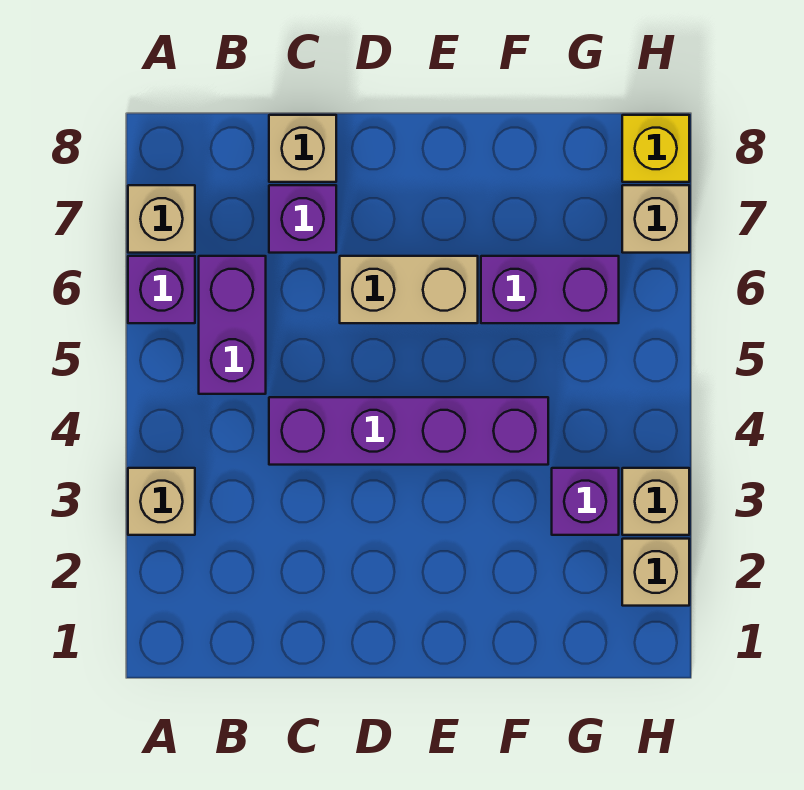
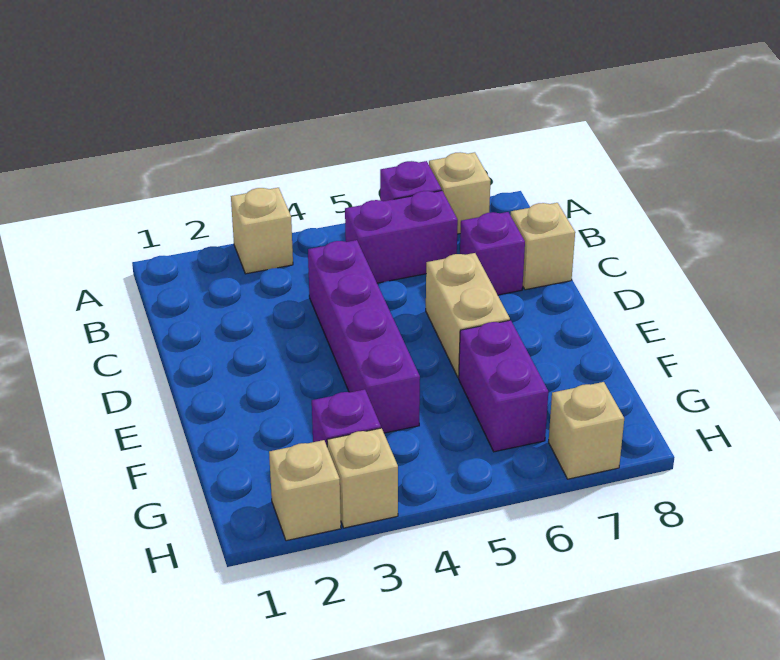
yellow brick H8 level 1 -> none

